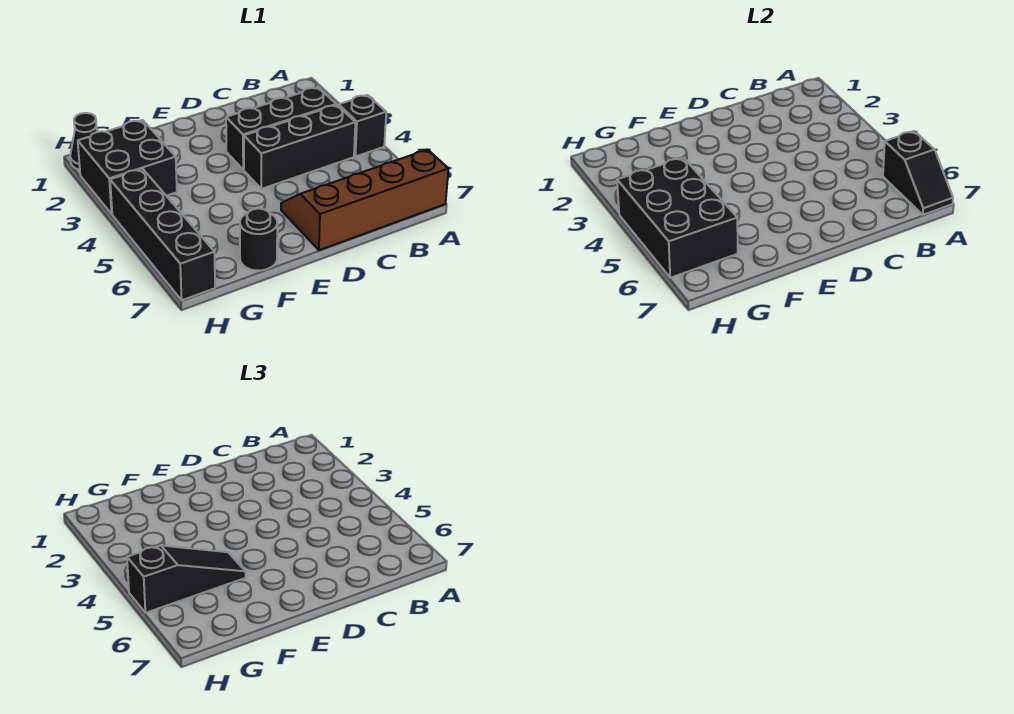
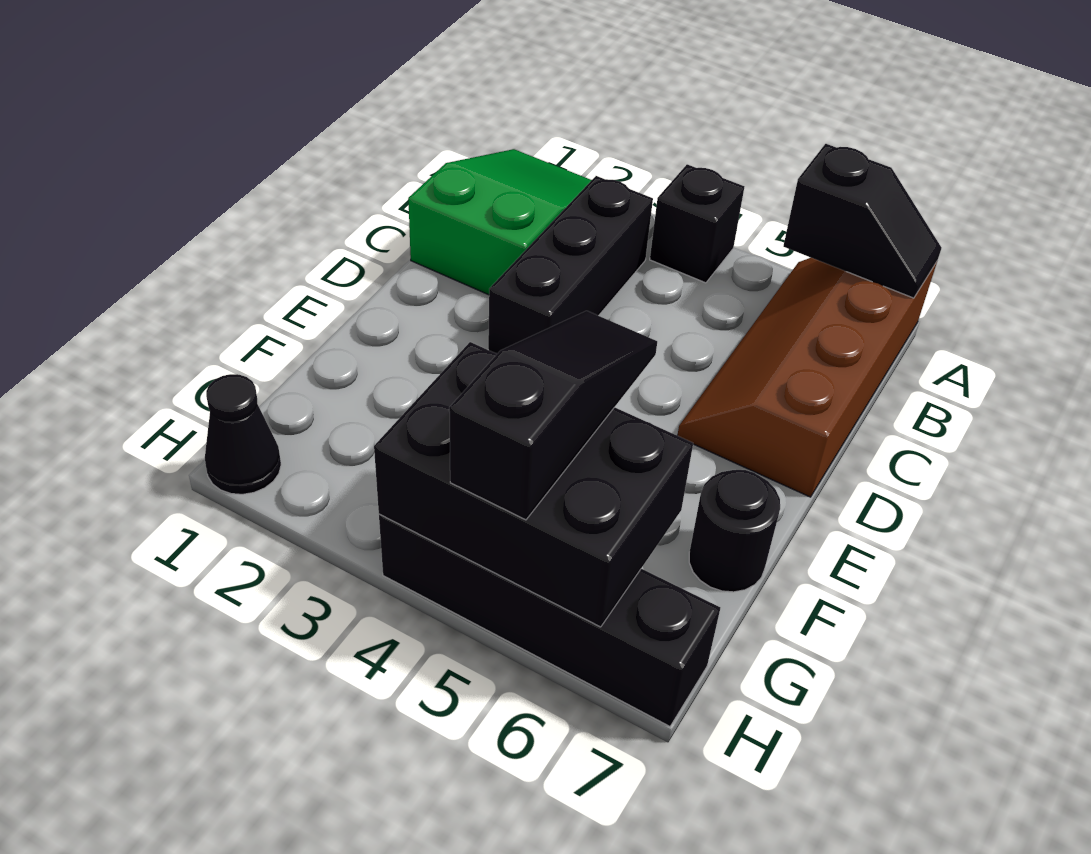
none -> green slope A1:C2 level 1 top C
black brick B4:D4 level 1 -> none
black brick G2:H3 level 1 -> none

